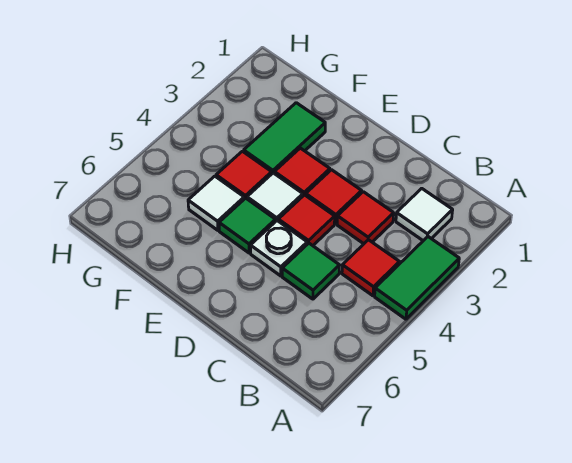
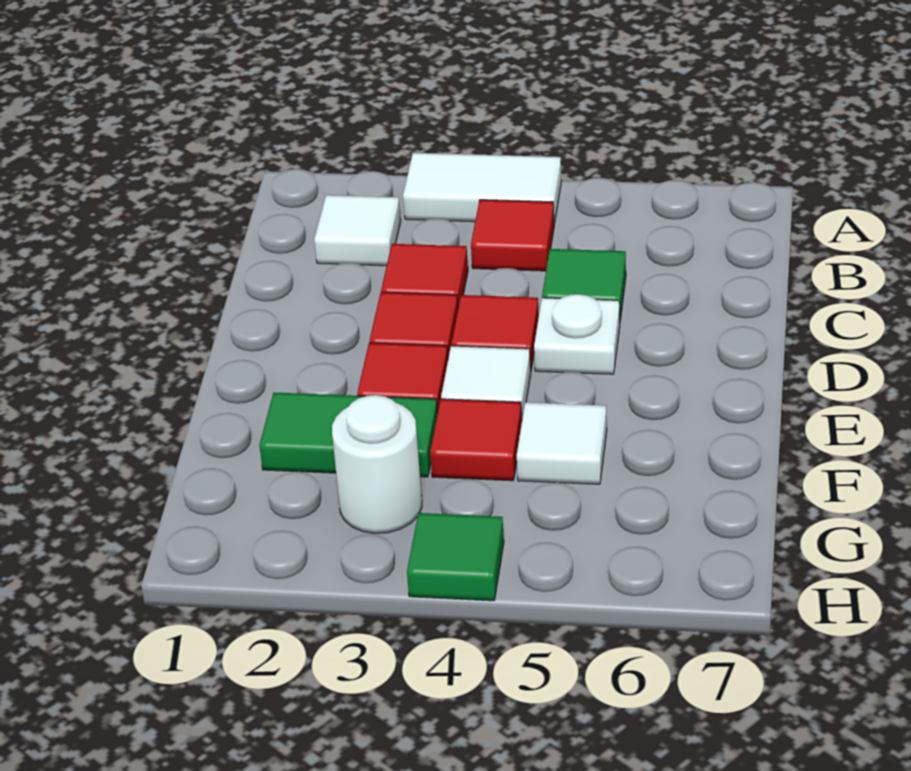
green tile A3:A4 level 1 -> white tile A3:A4 level 1
green tile E5 level 1 -> green tile H4 level 1
none -> white round brick G3 level 1

